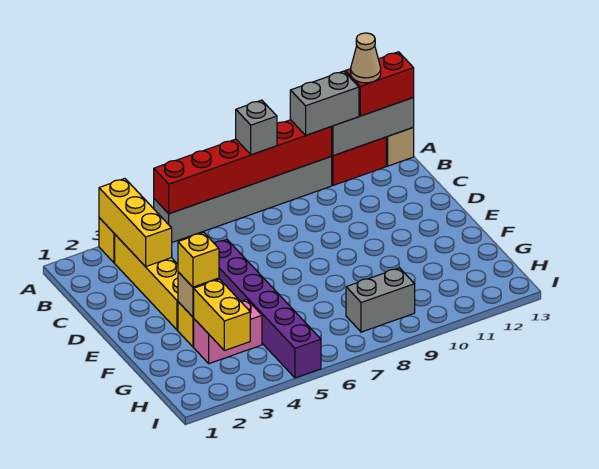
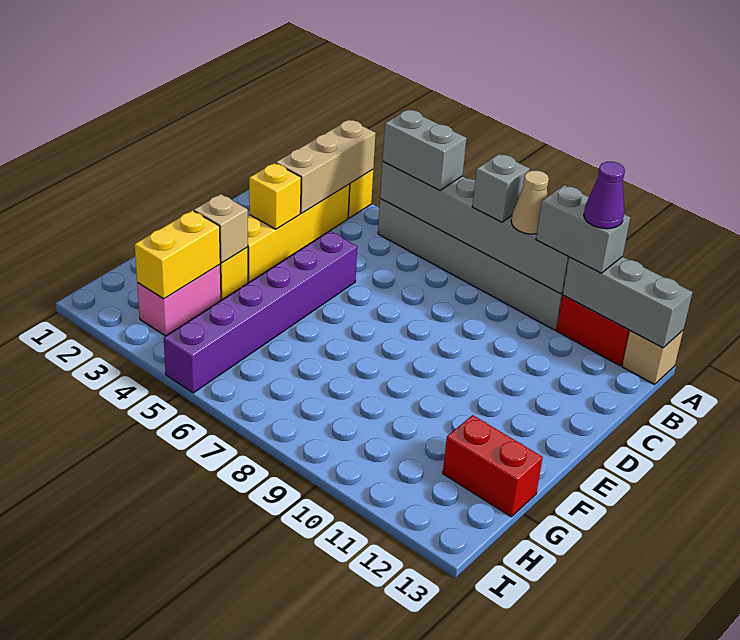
yellow brick A3:C3 level 2 -> tan brick A3:C3 level 2
red brick A5:A10 level 2 -> grey brick A5:A10 level 2
none -> purple cone A11 level 4
red brick A12:A13 level 3 -> red brick G12:G13 level 1
tan cone A12 level 4 -> tan cone A9 level 3
yellow brick F3 level 3 -> yellow brick D3 level 2
pink brick G3:G4 level 1 -> pink brick G3:H3 level 1
grey brick H8:H9 level 1 -> grey brick A5:A6 level 3

